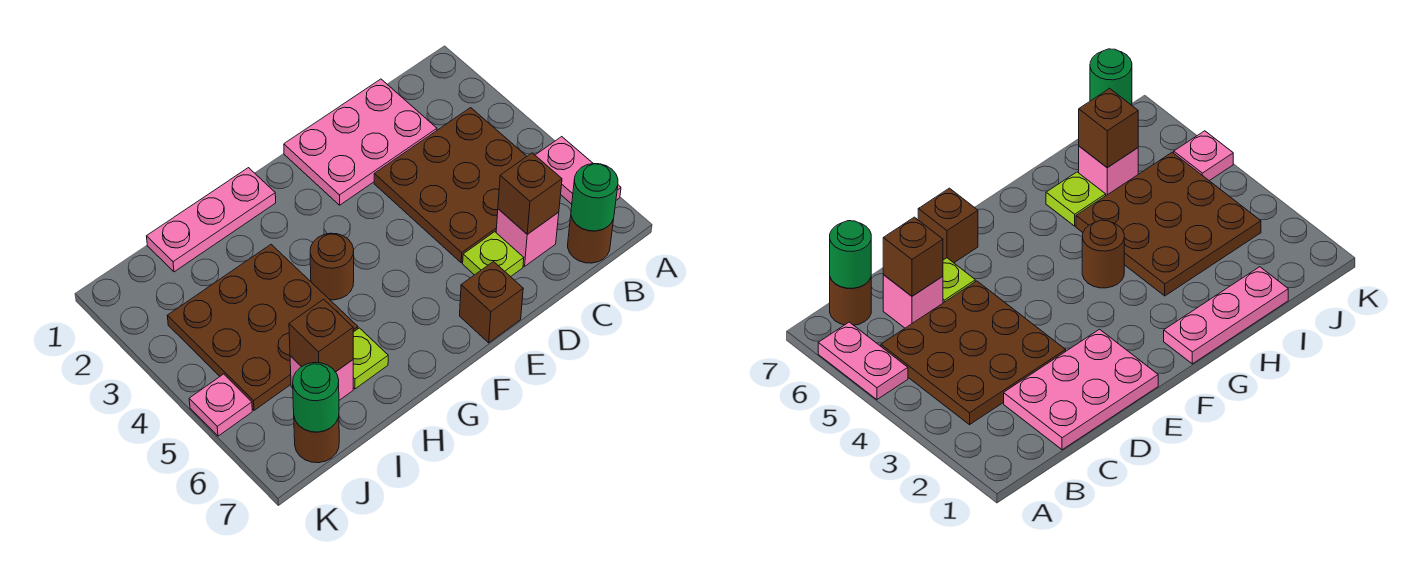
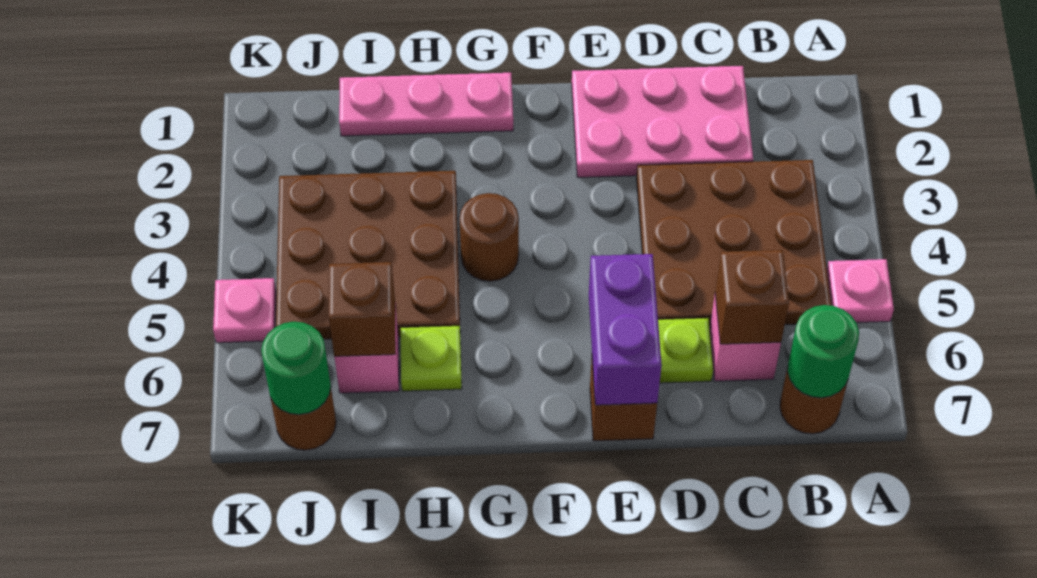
pink plate A5:A6 level 1 -> pink plate A5 level 1
none -> purple brick E6:E7 level 2

